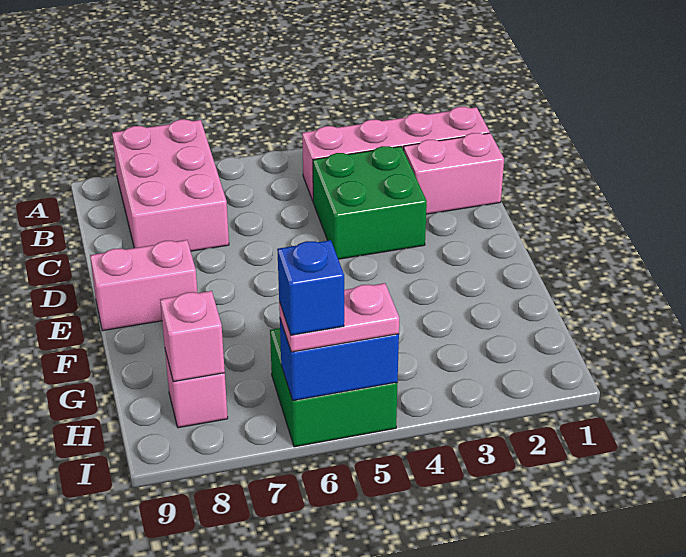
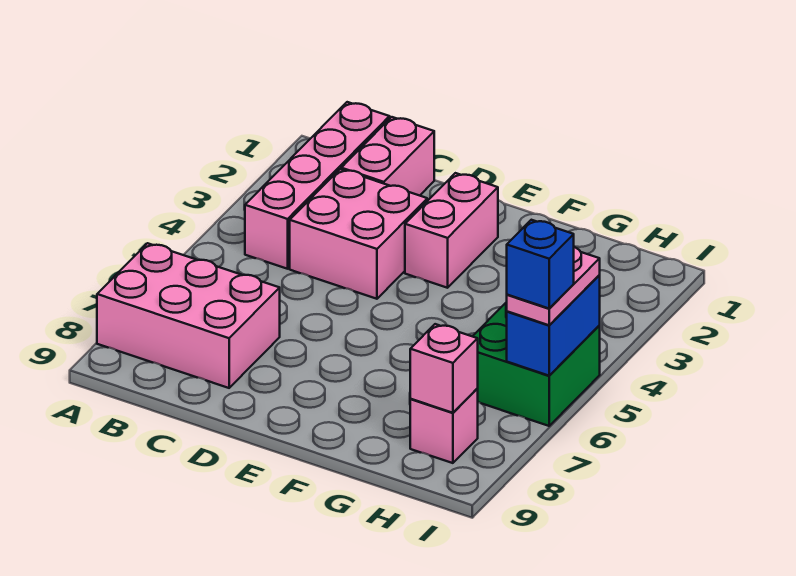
green brick C3:D4 level 1 -> pink brick C3:D4 level 1
pink brick E8:E9 level 1 -> pink brick E2:E3 level 1

